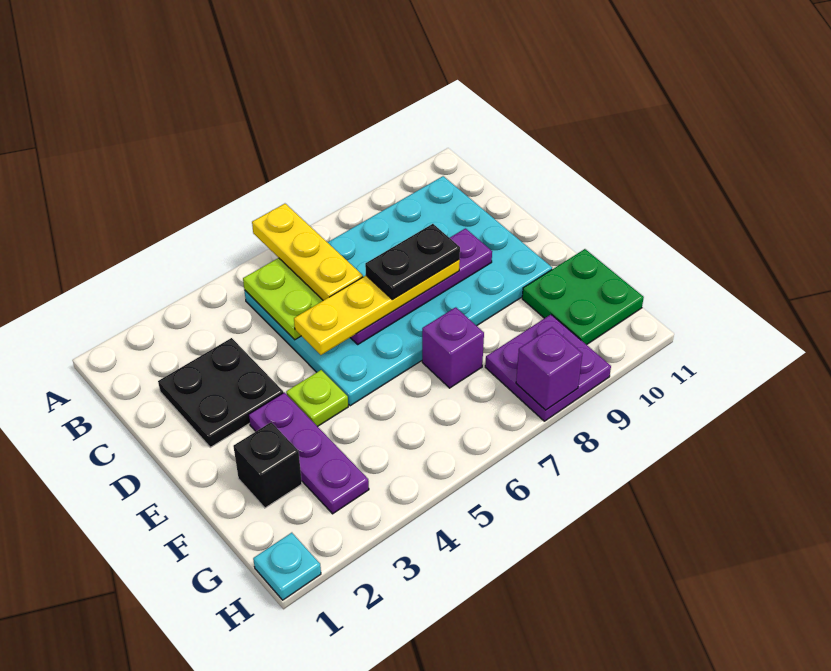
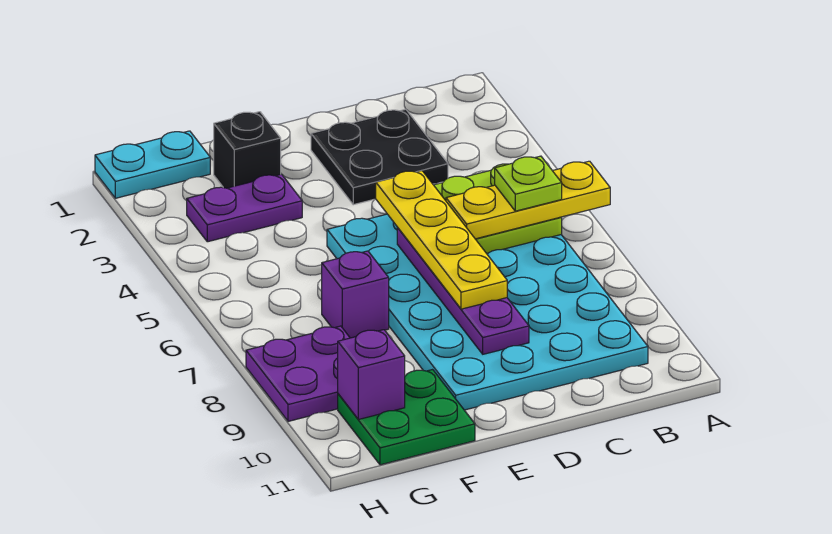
black plate D7:D8 level 4 -> none
purple plate E3:G3 level 1 -> purple plate F3:G3 level 1
lime plate E4 level 1 -> lime plate B6 level 4
cyan plate H1 level 1 -> cyan plate G1:H1 level 1
purple brick H8 level 2 -> purple brick G10 level 2

